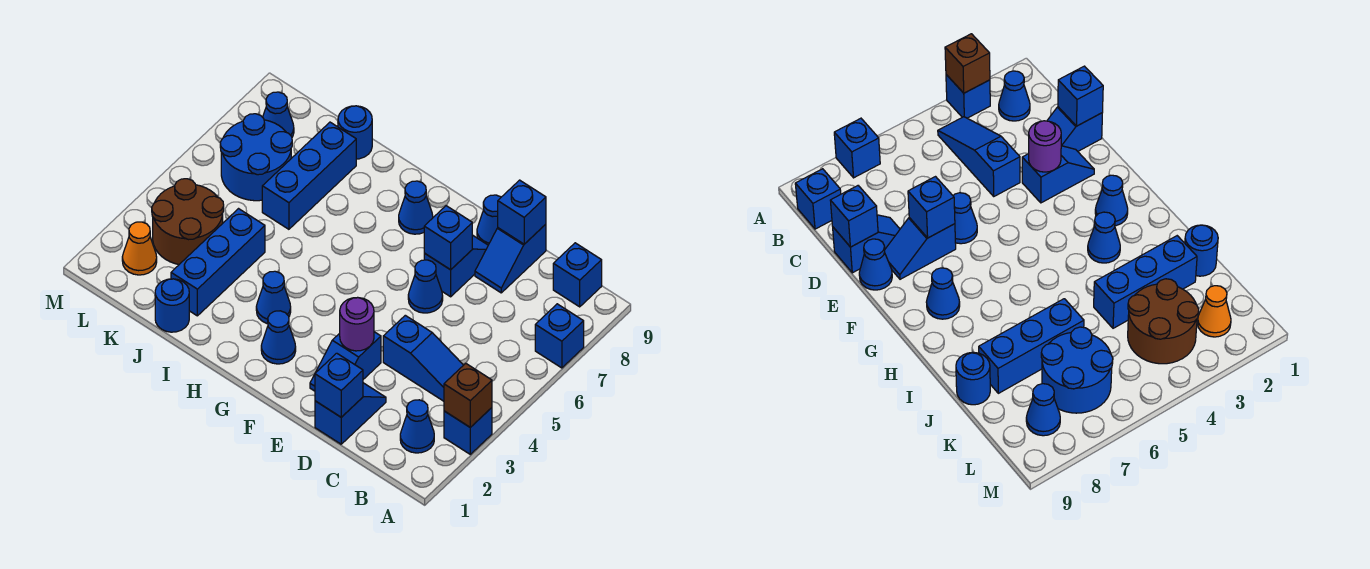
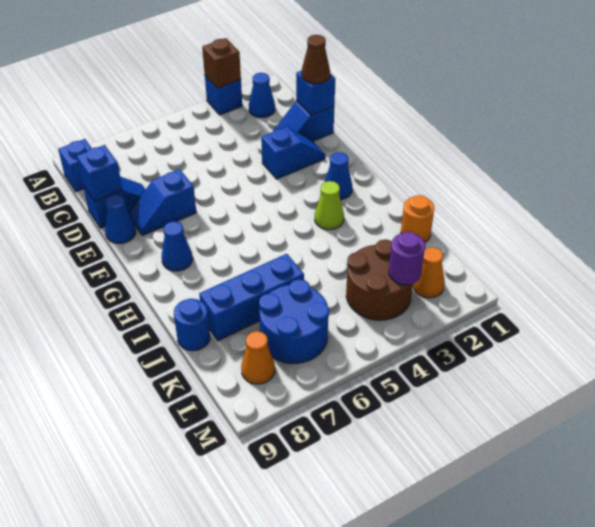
blue brick A7 level 1 -> none
blue slope B4:D4 level 1 top D -> none
none -> brown cone D1 level 3
purple round brick E3 level 2 -> purple round brick L3 level 2
blue cone E6 level 1 -> none
blue brick E7 level 2 -> none
blue cone H3 level 1 -> lime cone H3 level 1
blue round brick J1 level 1 -> orange round brick J1 level 1
blue brick J2:J4 level 1 -> none
blue cone L8 level 1 -> orange cone L8 level 1

